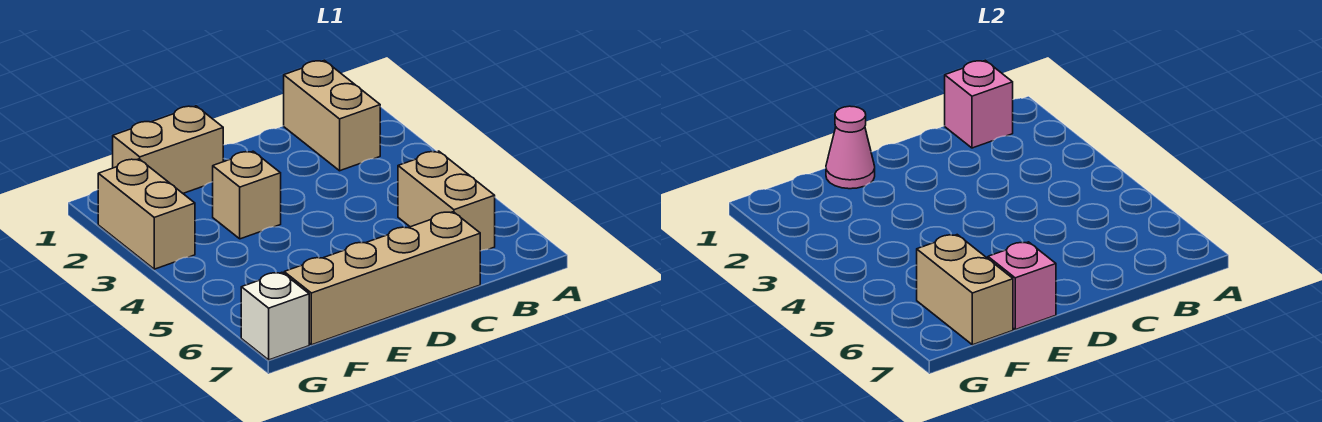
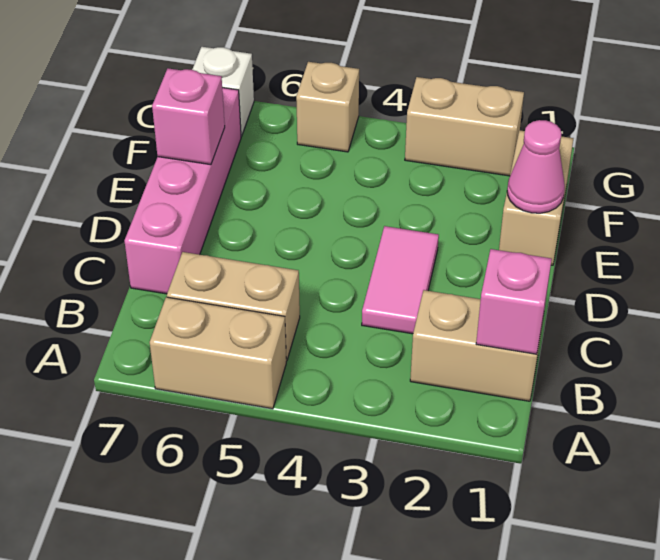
none -> pink tile C3:D3 level 1
tan brick C7:F7 level 1 -> pink brick C7:F7 level 1
tan brick E3 level 1 -> tan brick G5 level 1
tan brick F6:F7 level 2 -> tan brick A5:A6 level 1

